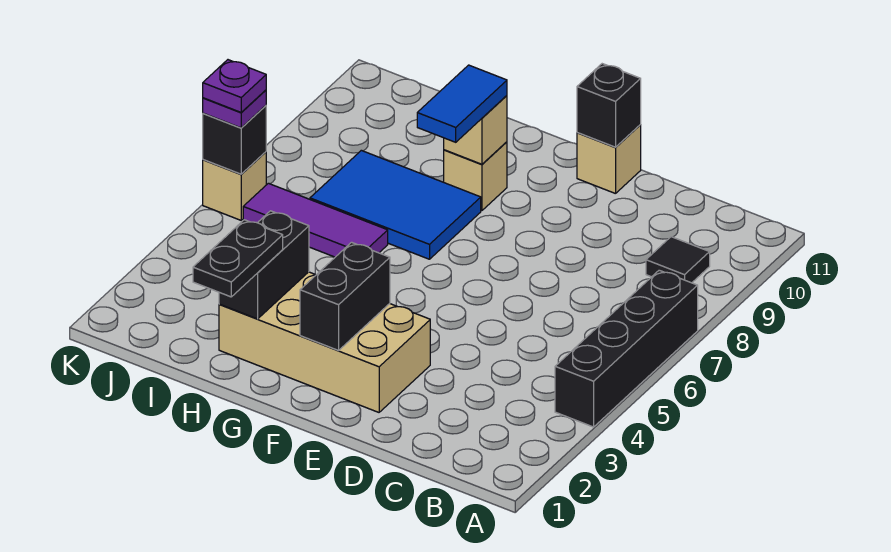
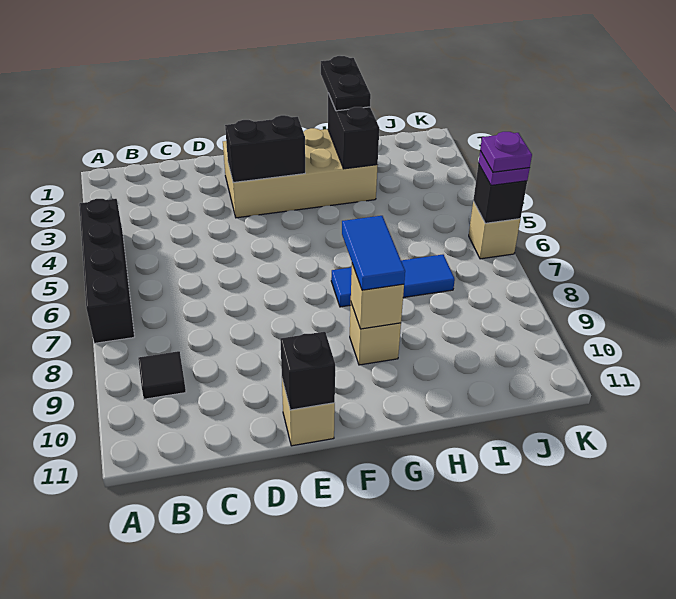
black brick F2:F3 level 2 -> black brick E3:F3 level 2
blue tile G7:I8 level 1 -> blue tile G7:I7 level 1
purple tile H6:J6 level 1 -> none

